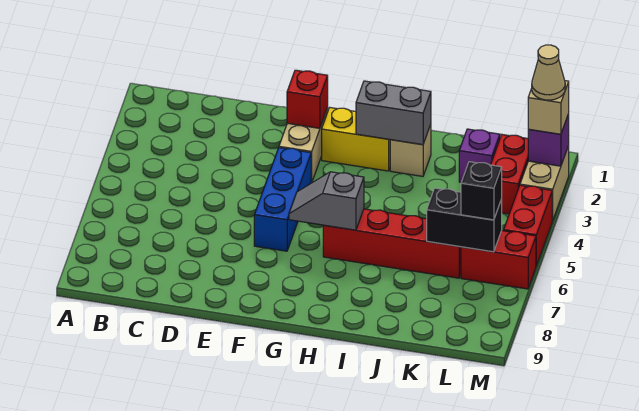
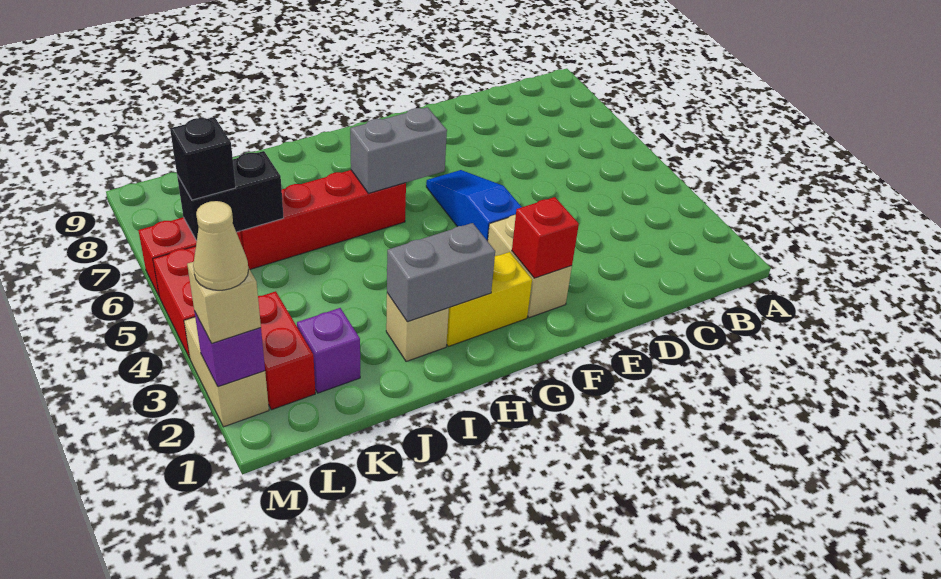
blue brick F4:F6 level 1 -> blue slope F4:F6 level 1 top 4
grey slope G6:H6 level 2 top H -> grey brick G6:H6 level 2

